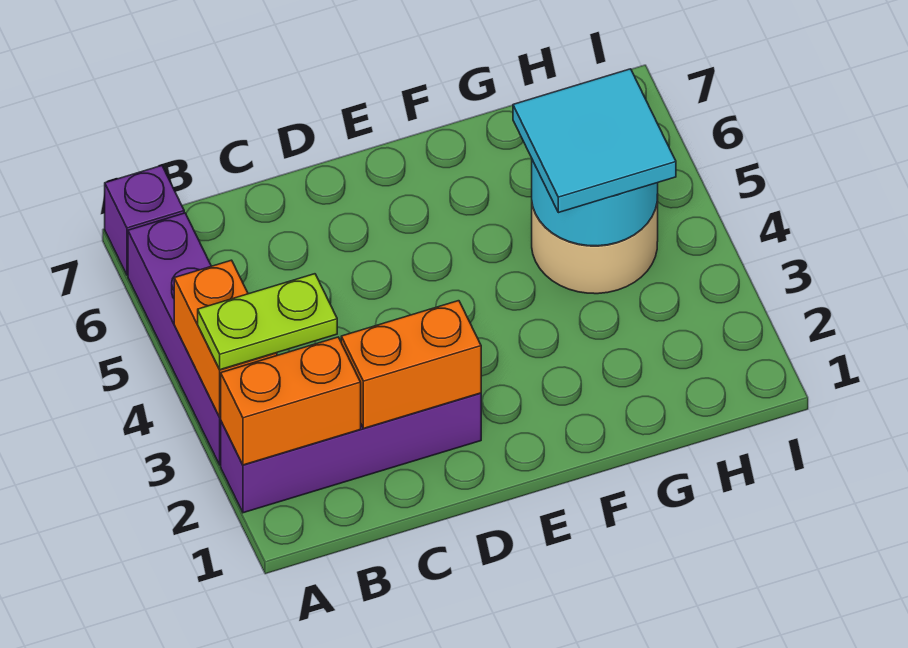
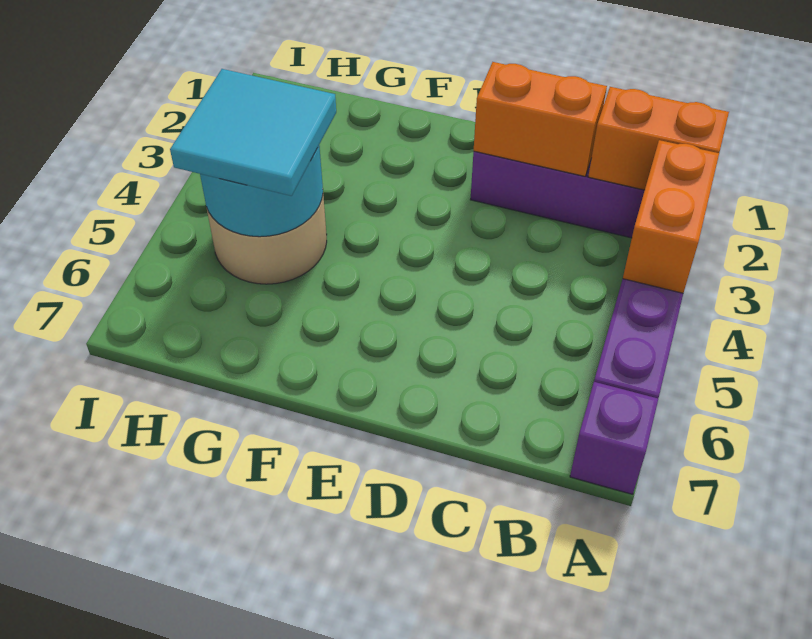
lime plate A3:B3 level 3 -> none

